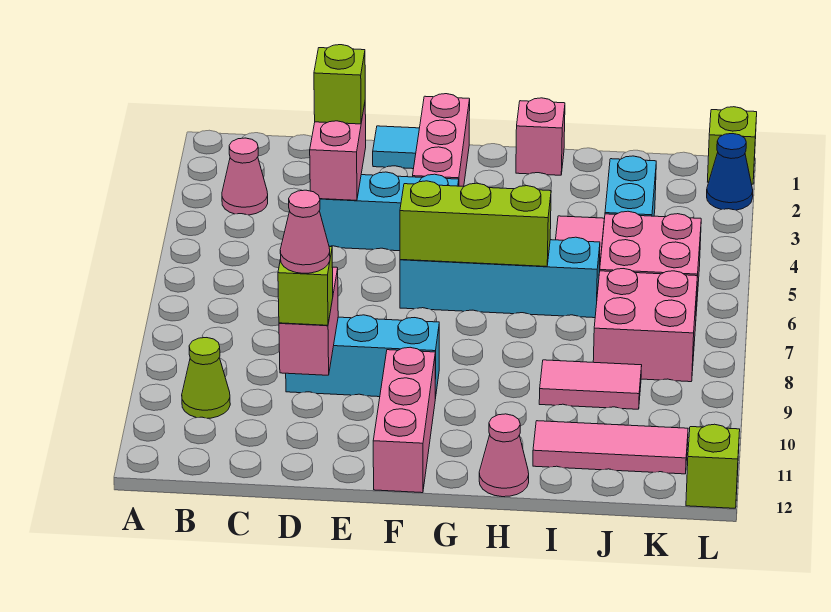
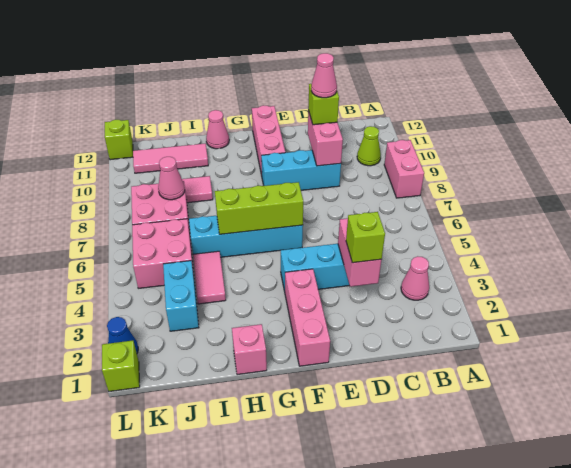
none -> pink brick A8:A9 level 1
cyan tile E1 level 1 -> none
none -> pink cone J8 level 2

